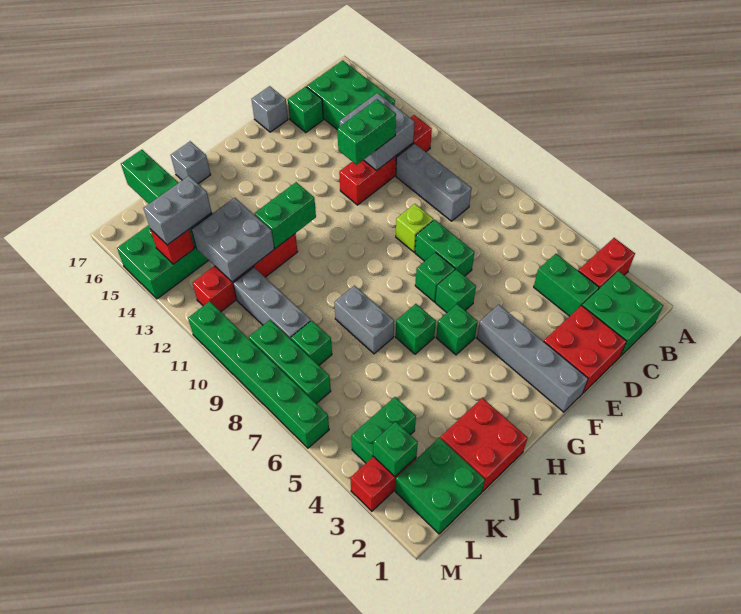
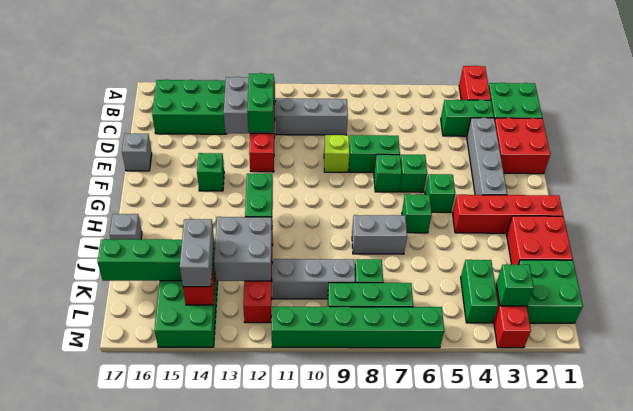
green brick D16 level 1 -> green brick F14 level 1
grey brick F1:F4 level 1 -> grey brick D3:G3 level 1
none -> red brick H1:H4 level 1

